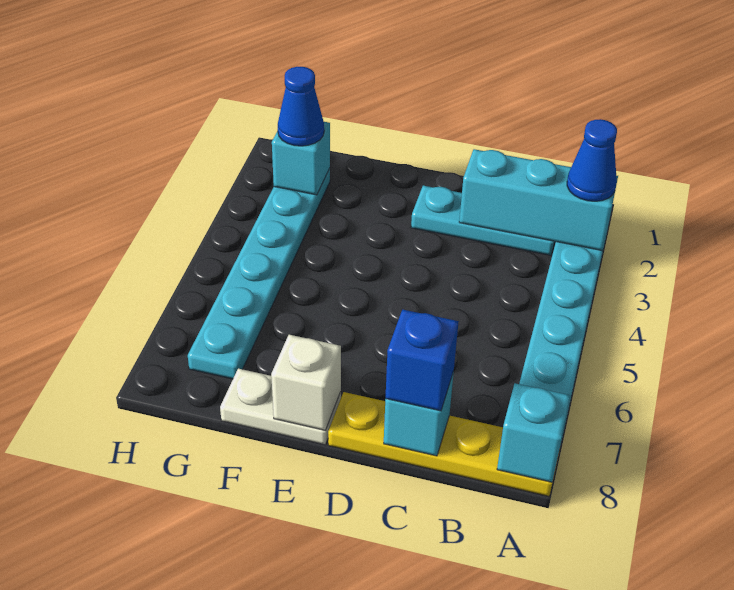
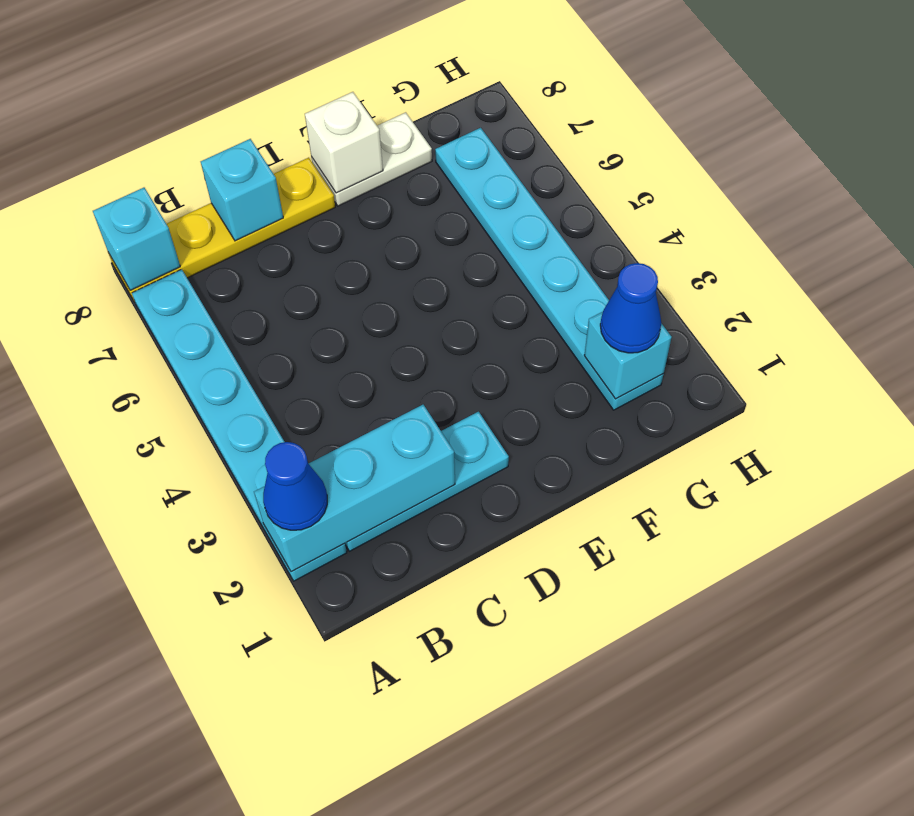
blue brick C8 level 3 -> none

